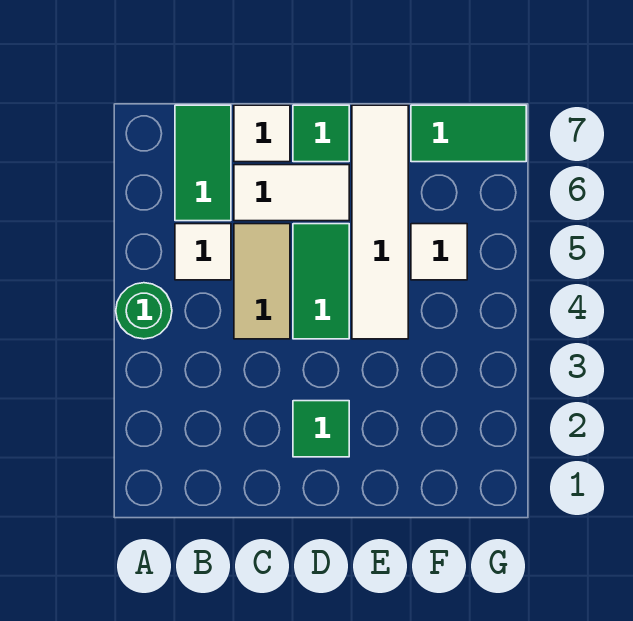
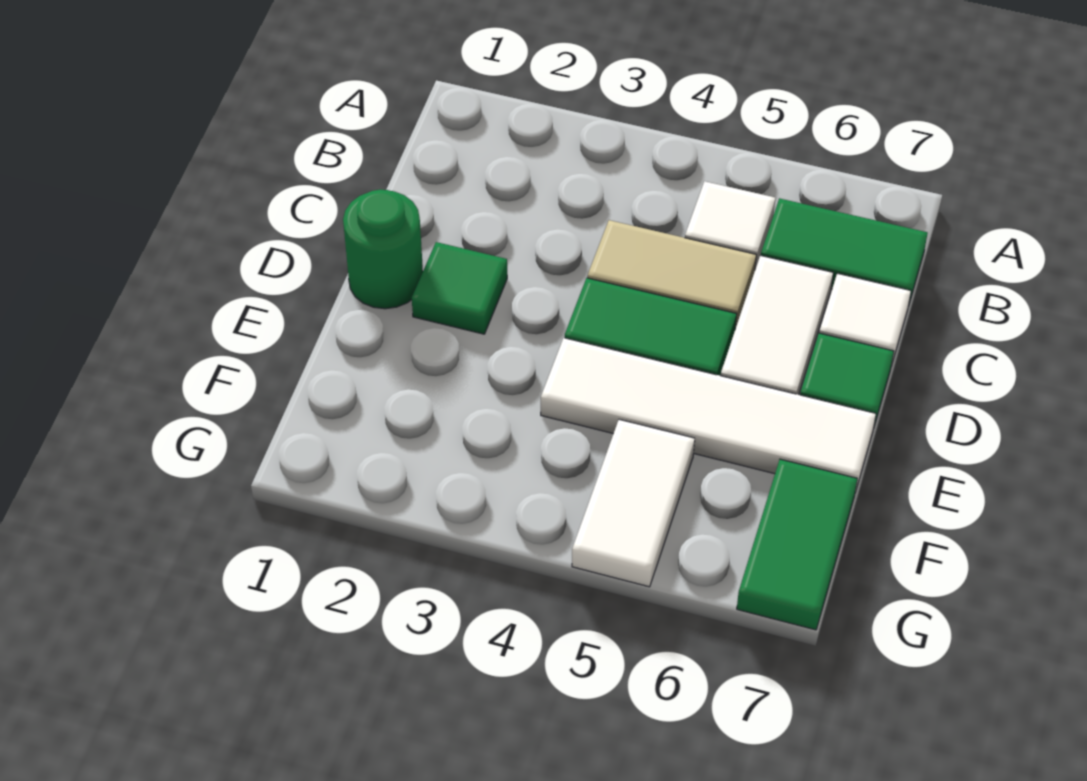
green round brick A4 level 1 -> green round brick D1 level 1
white tile F5 level 1 -> white tile F5:G5 level 1

